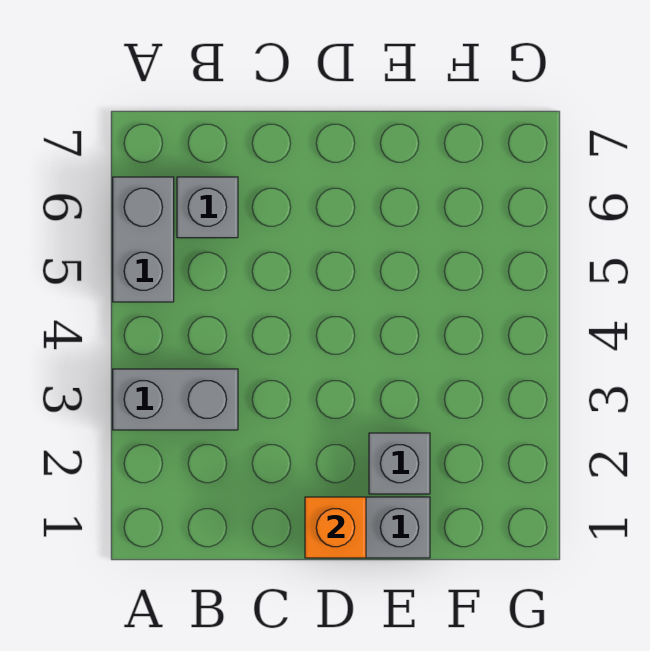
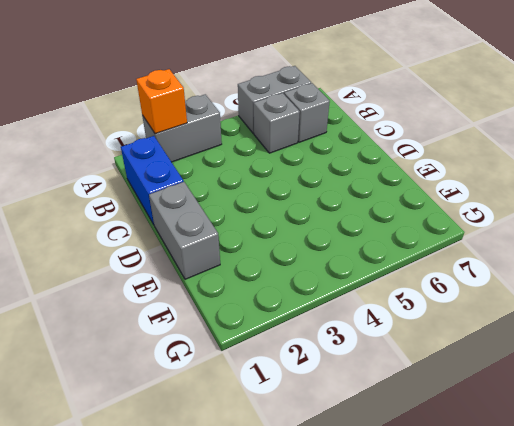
grey brick A3:B3 level 1 -> grey brick A2:A3 level 1
none -> blue brick B1:C1 level 1
orange brick D1 level 2 -> orange brick A2 level 2
grey brick E2 level 1 -> grey brick B5 level 1

